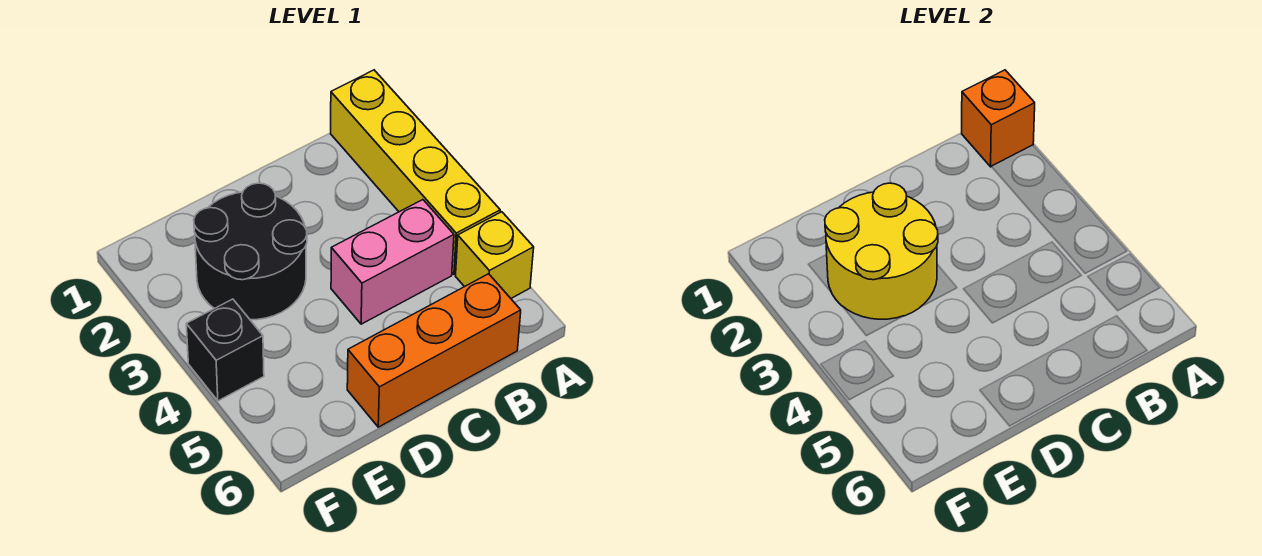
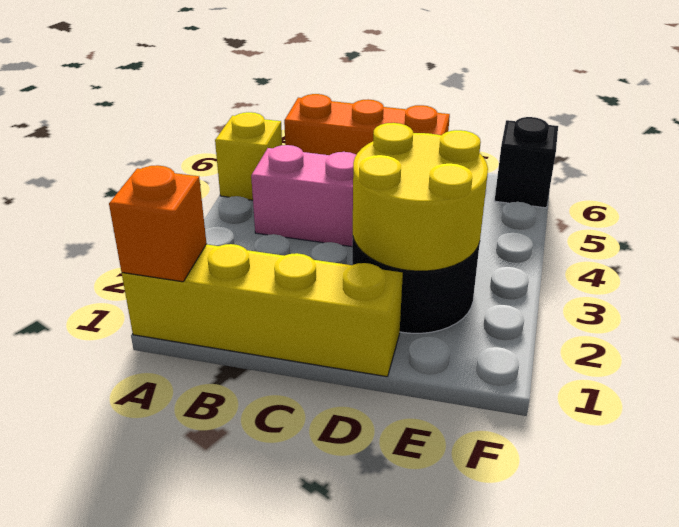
yellow brick A1:A4 level 1 -> yellow brick A1:D1 level 1
black brick F4 level 1 -> black brick F6 level 1

